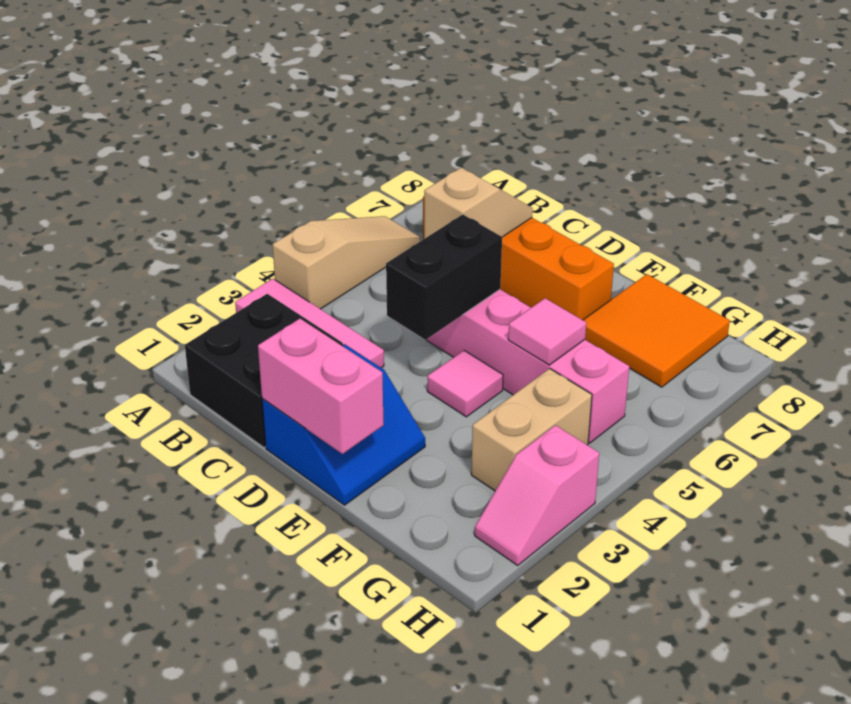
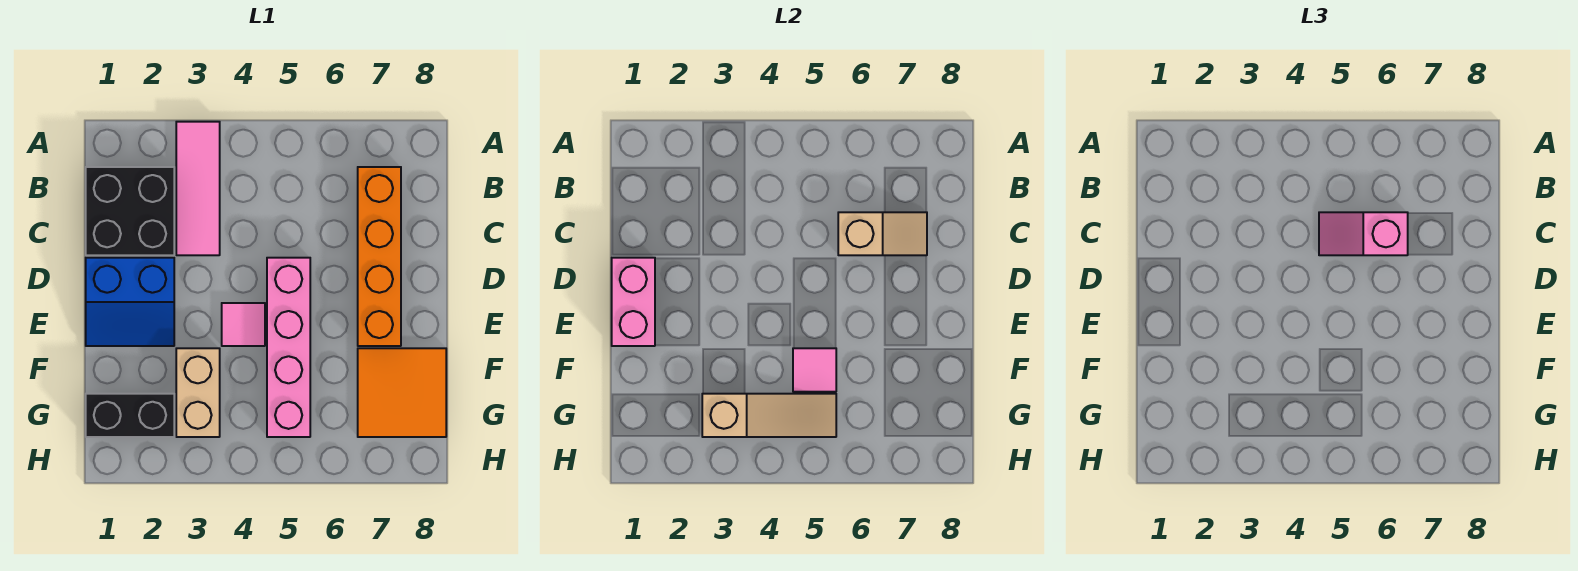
tan slope A4:A6 level 1 top 4 -> tan slope G3:G5 level 2 top 3
black brick D4:D5 level 2 -> black brick G1:G2 level 1
tan brick G3:G4 level 1 -> tan brick F3:G3 level 1
pink slope H2:H3 level 1 top 3 -> pink slope C5:C6 level 3 top 6

